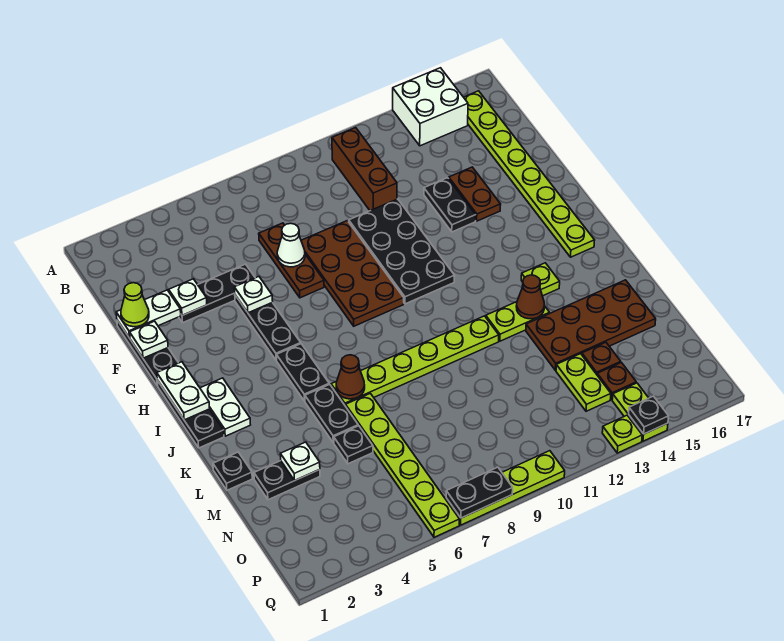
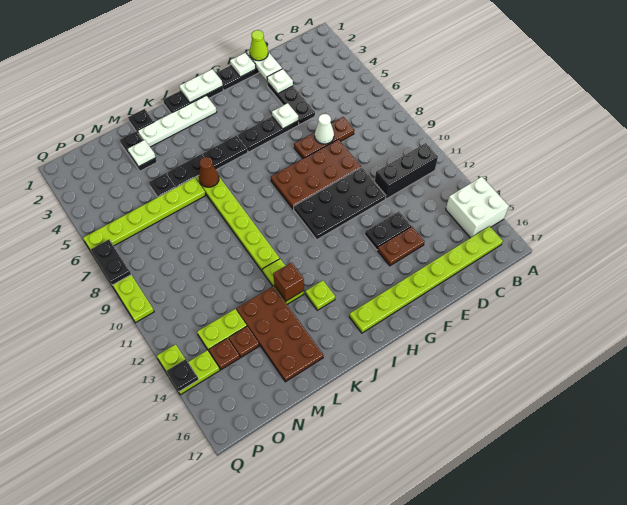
brown brick B11:D11 level 1 -> black brick B11:D11 level 1
white plate I2:J2 level 1 -> white plate I2:L2 level 1
brown cone K13 level 2 -> brown brick K13 level 2

